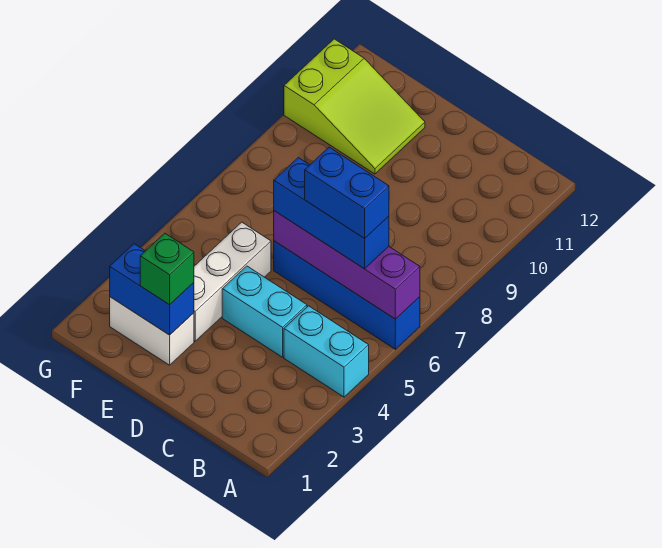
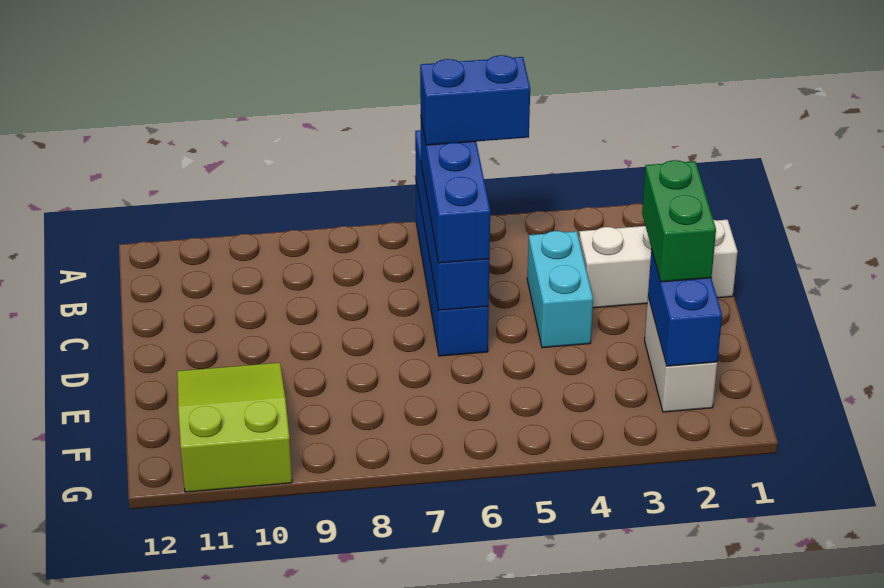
cyan brick A4:B4 level 1 -> none
purple brick A6:D6 level 2 -> blue brick A6:D6 level 2
blue brick B6:C6 level 4 -> blue brick B5:B6 level 4
green brick E2 level 3 -> green brick D2:E2 level 3
white brick E3:E5 level 1 -> white brick C1:C3 level 1

